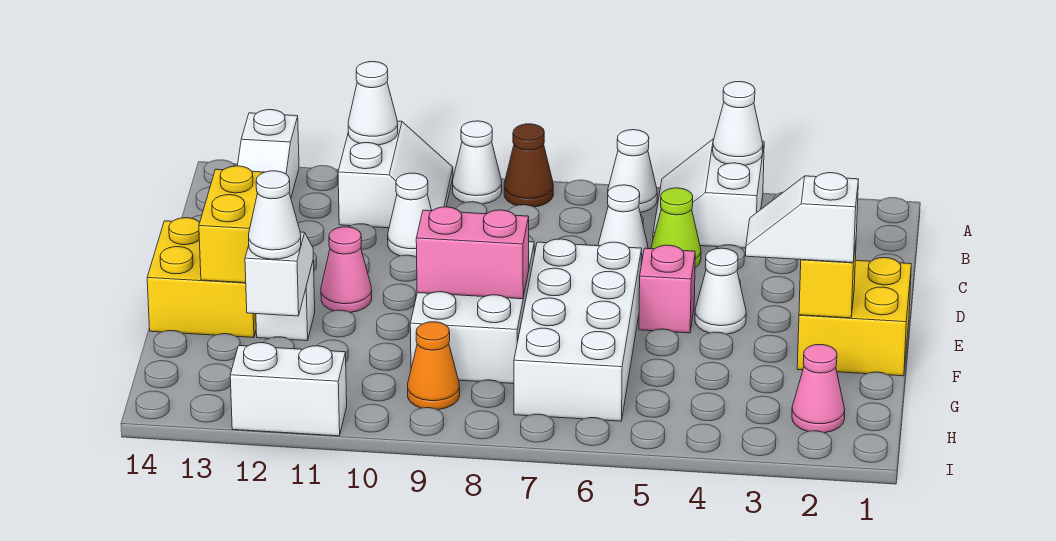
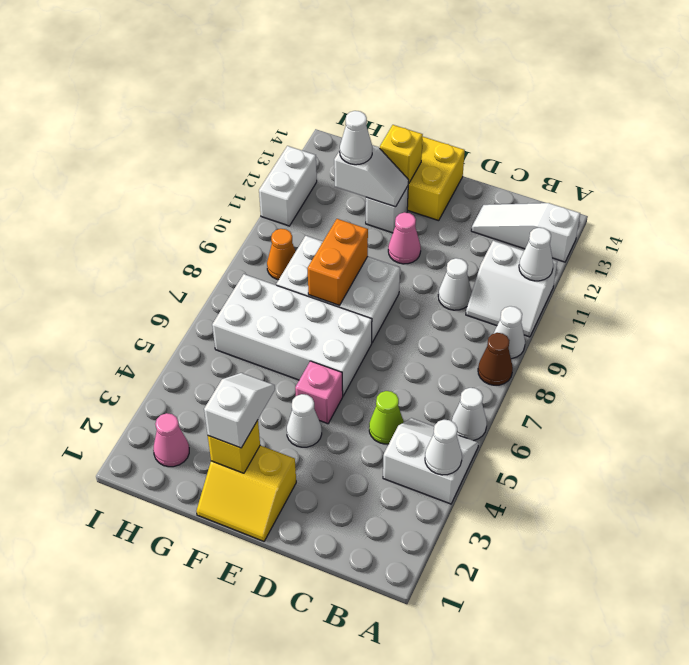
white cone C6 level 1 -> none
yellow brick E1:F2 level 1 -> yellow slope E1:F2 level 1 top 2
yellow brick E13:F13 level 2 -> yellow brick F13 level 2
pink brick F8:F9 level 2 -> orange brick F8:F9 level 2

